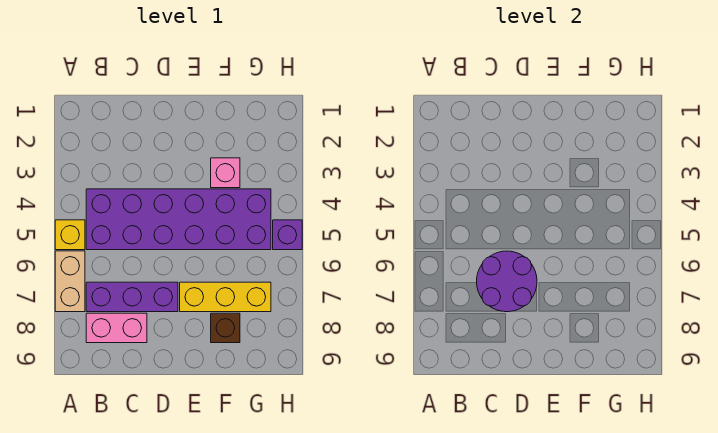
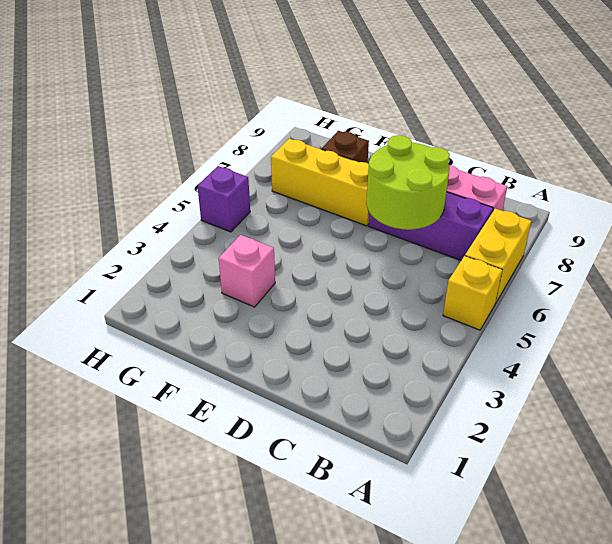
tan brick A6:A7 level 1 -> yellow brick A6:A7 level 1
purple brick B4:G5 level 1 -> none
purple round brick C6:D7 level 2 -> lime round brick C6:D7 level 2

